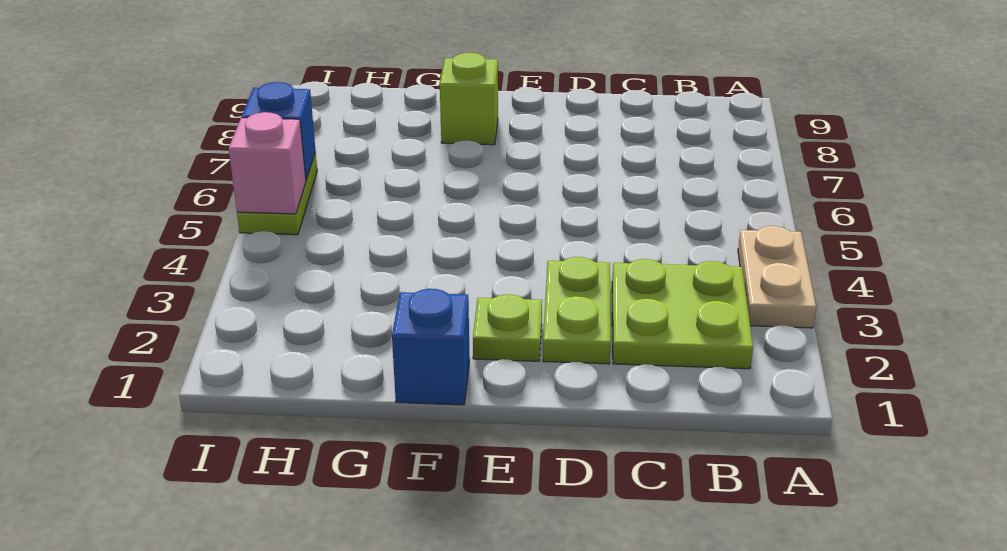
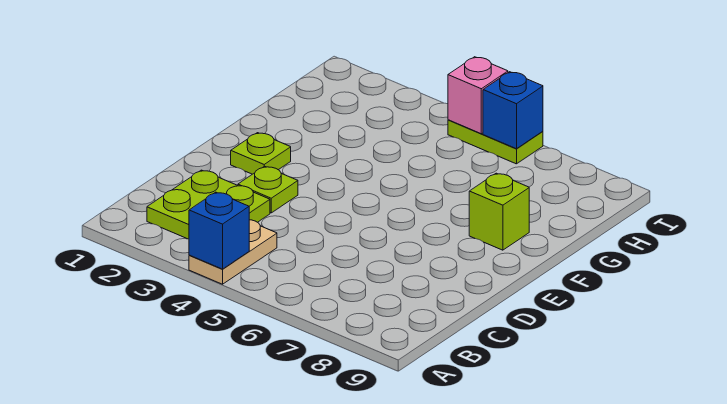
tan plate A3:A4 level 1 -> tan plate A4:B4 level 1
lime plate D2:D3 level 1 -> lime plate D3 level 1
blue brick F1 level 1 -> blue brick A4 level 2

